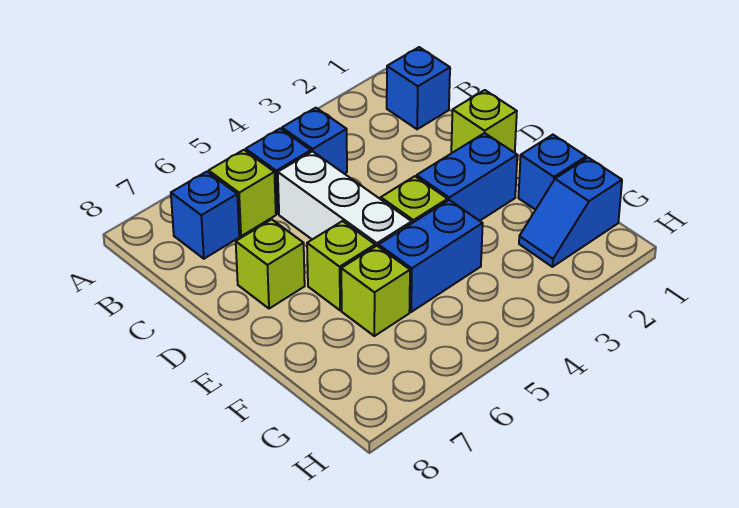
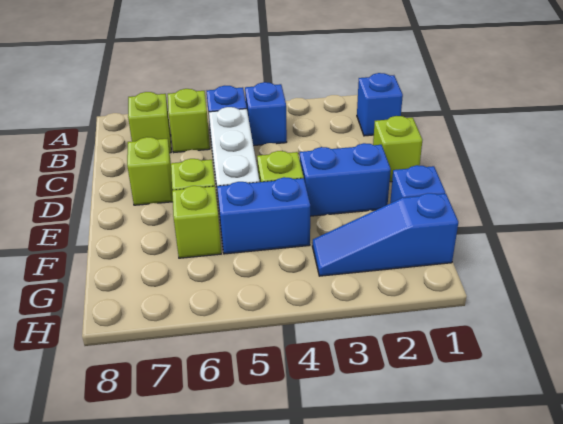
blue brick B7 level 1 -> lime brick B7 level 1
blue slope G1:G2 level 1 top 1 -> blue slope G1:G3 level 1 top 1

